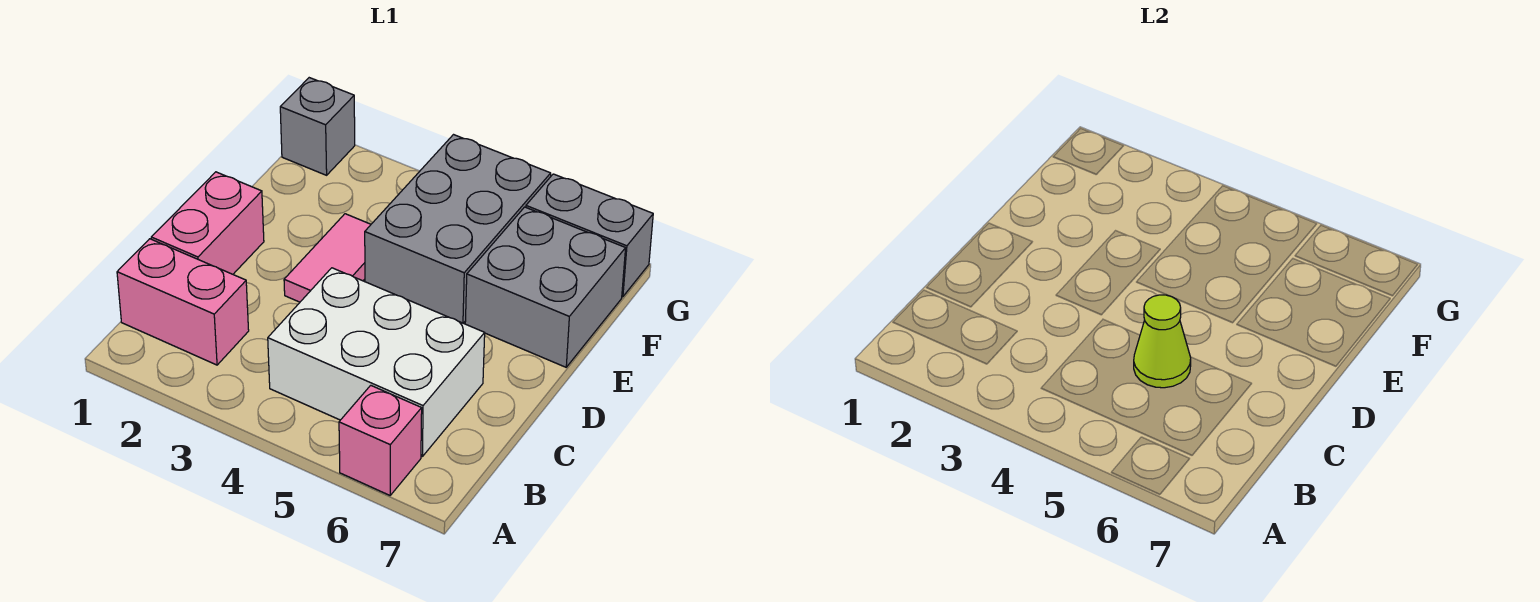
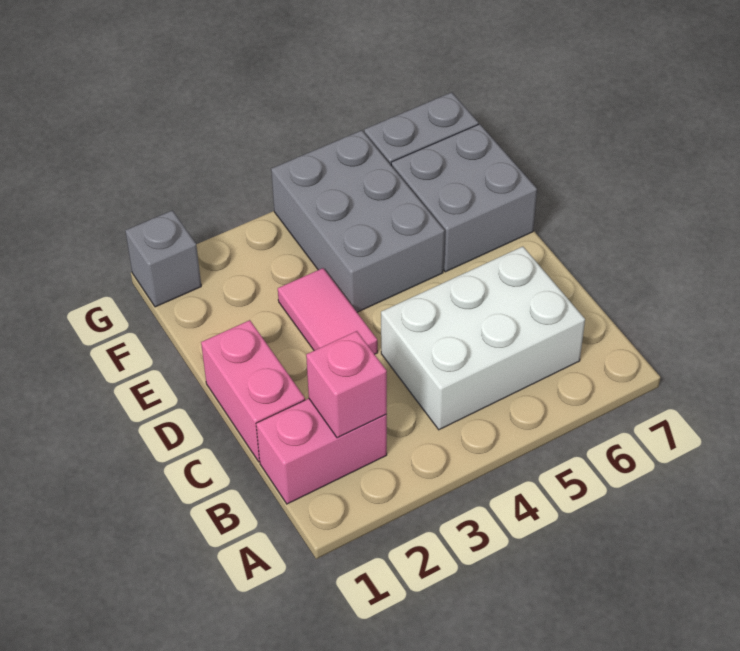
pink brick A6 level 1 -> pink brick B2 level 2
lime cone C5 level 2 -> none

